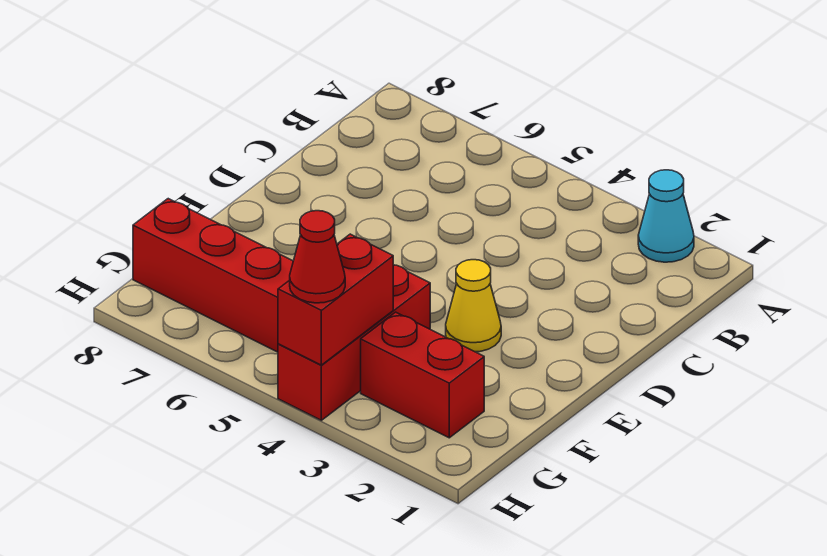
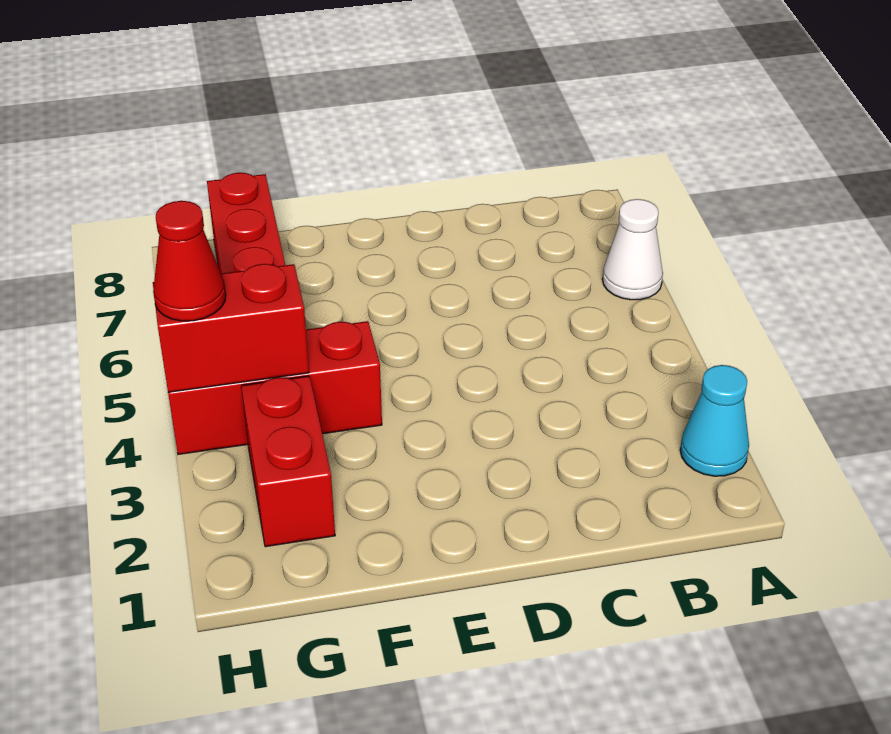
none -> white cone A6 level 1
yellow cone E3 level 1 -> none

